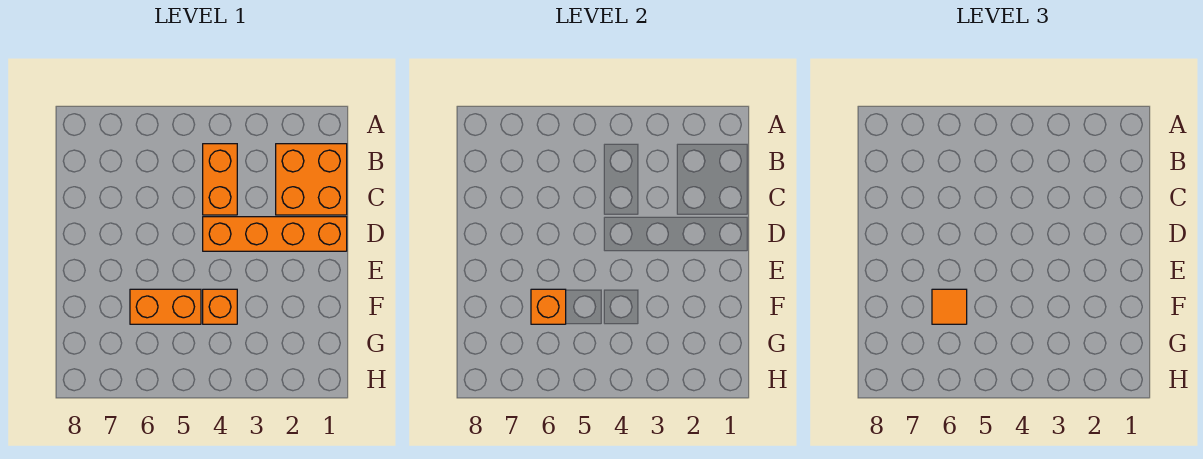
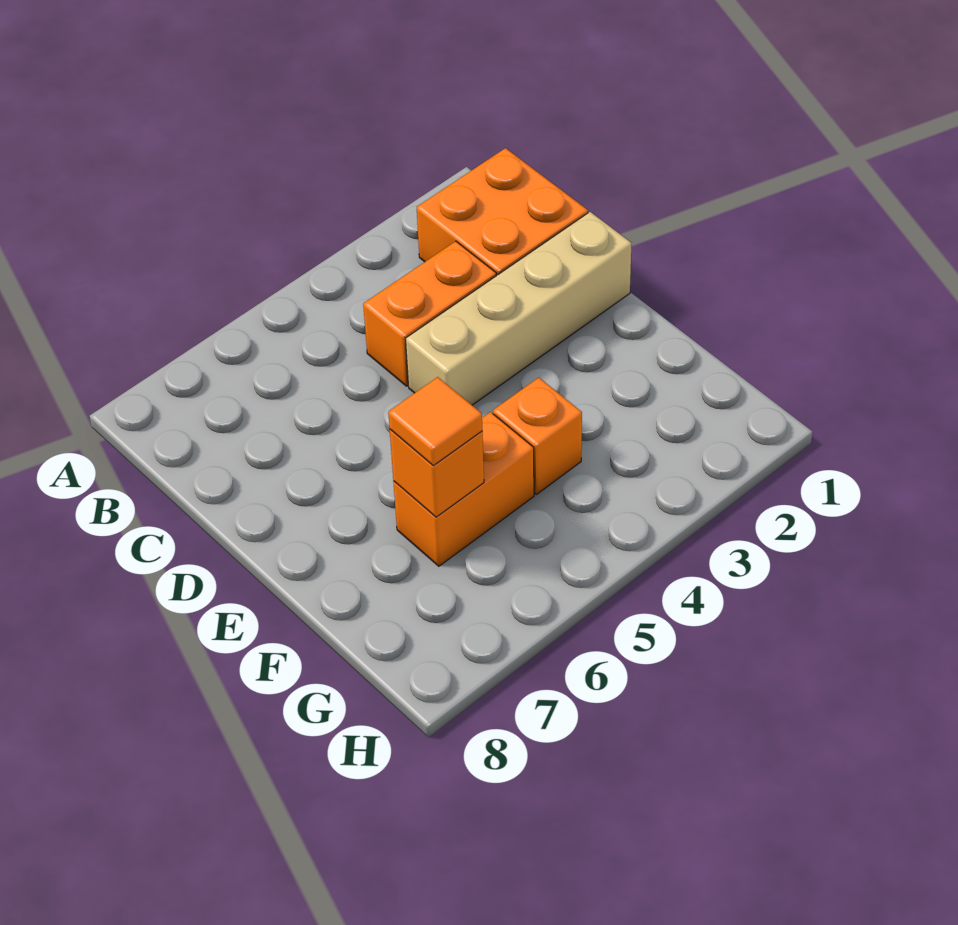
orange brick B4:C4 level 1 -> orange brick C3:C4 level 1
orange brick D1:D4 level 1 -> tan brick D1:D4 level 1

